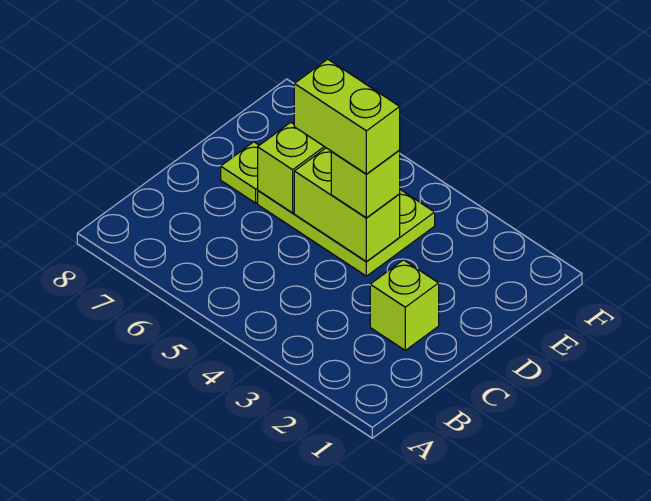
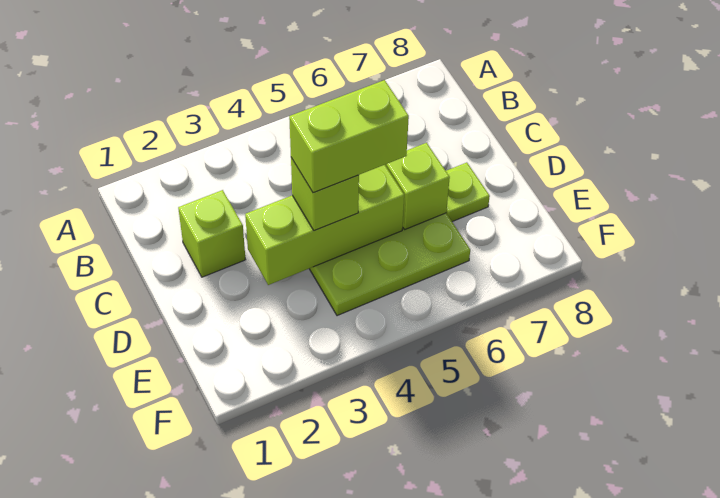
lime brick D4:D5 level 2 -> lime brick D3:D5 level 2

